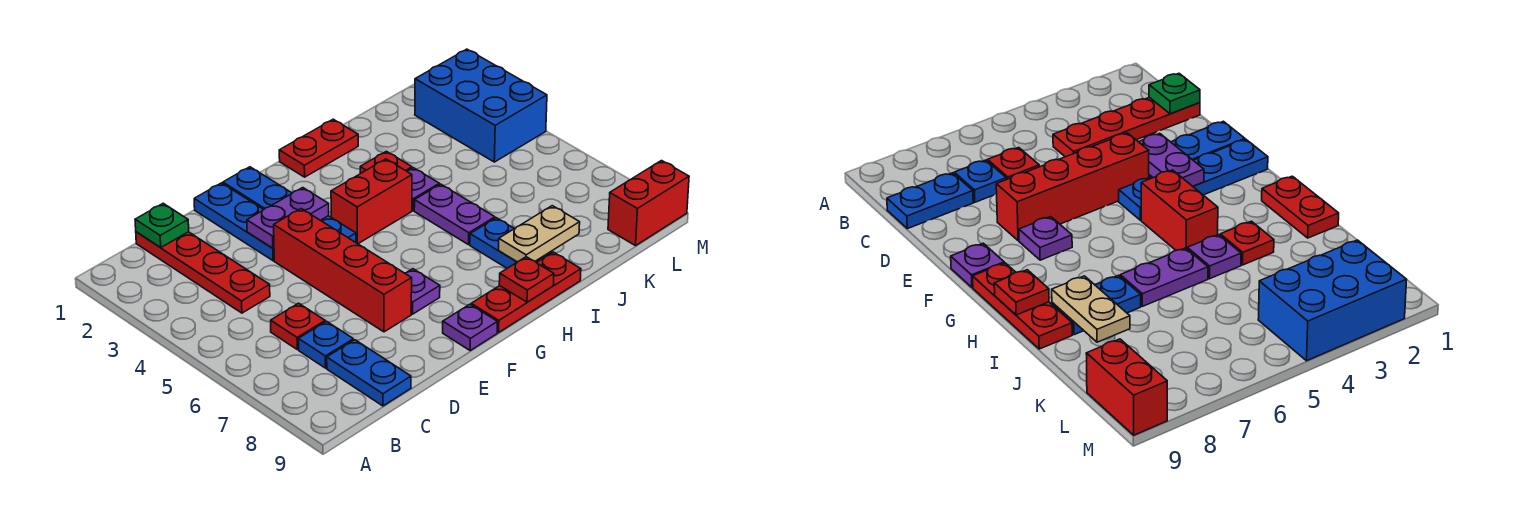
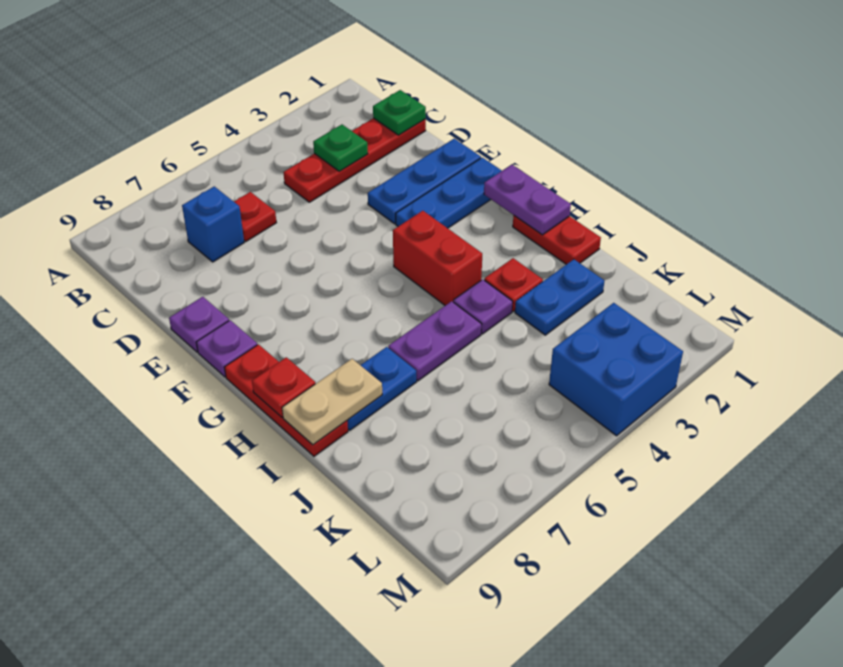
none -> green plate C3 level 2
blue plate C7 level 1 -> blue brick C7 level 1
blue plate C8:C9 level 1 -> blue plate J2:J3 level 1
purple plate E3:F3 level 2 -> purple plate G1:H1 level 2
red brick E4:E7 level 1 -> none
blue plate F1:F4 level 1 -> blue plate F1:F3 level 1
purple plate F7 level 1 -> purple plate E9 level 1
tan plate I8:J8 level 2 -> tan plate I8:I9 level 2
blue brick L2:M4 level 1 -> blue brick L3:M4 level 1
red brick L9:M9 level 1 -> none

